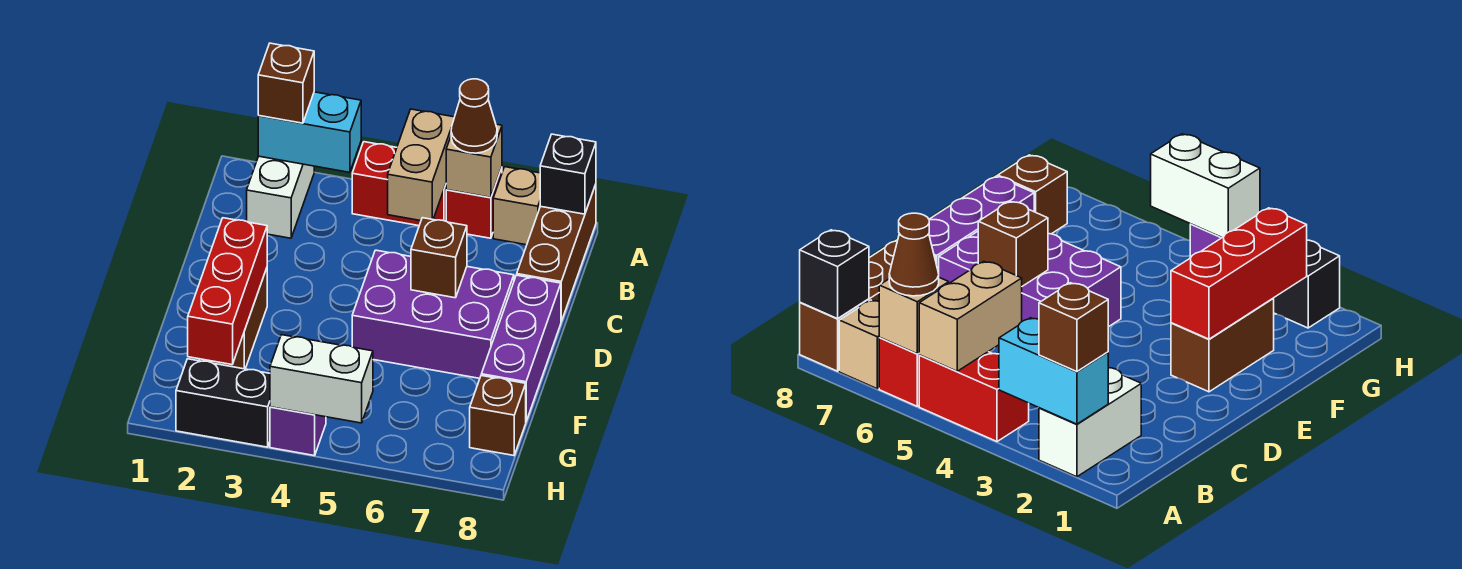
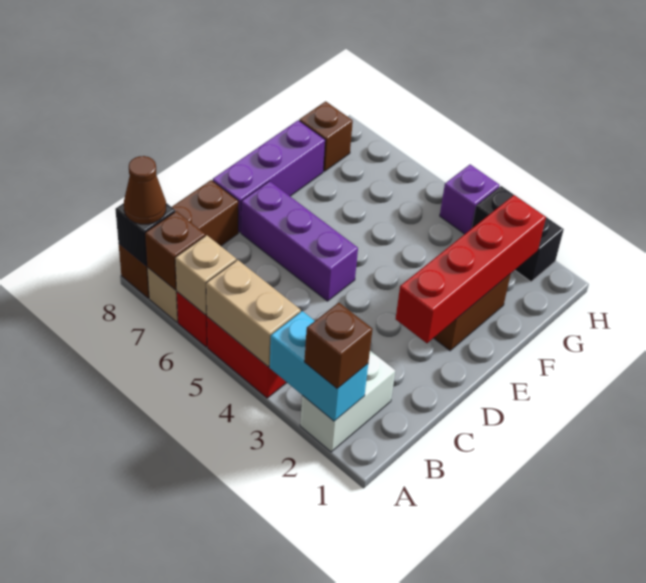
tan brick A5:B5 level 2 -> tan brick A4:A5 level 2
brown cone A6 level 3 -> brown cone A8 level 3
purple brick D5:E7 level 1 -> purple brick D5:D7 level 1
brown brick D6 level 2 -> brown brick A7 level 2
red brick E2:G2 level 2 -> red brick D2:G2 level 2
white brick H4:H5 level 2 -> none

